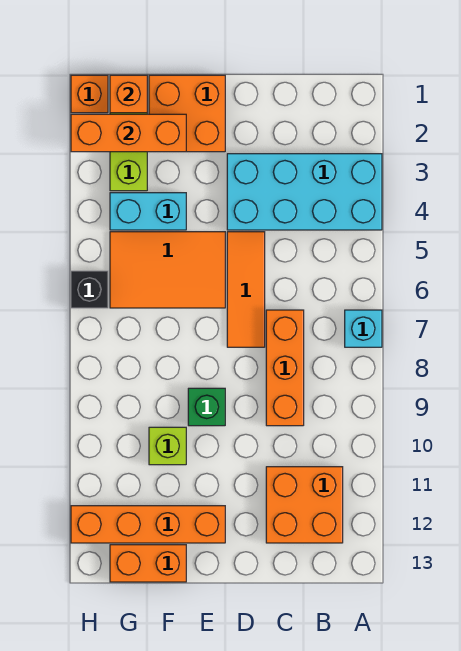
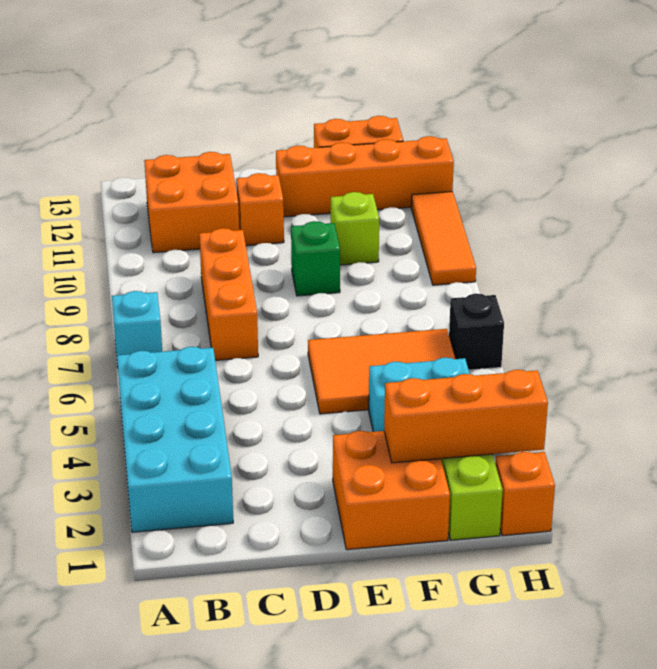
cyan brick A3:D4 level 1 -> cyan brick A2:B5 level 1
orange tile D5:D7 level 1 -> orange tile H9:H11 level 1
orange brick G1 level 2 -> orange brick D11 level 1

